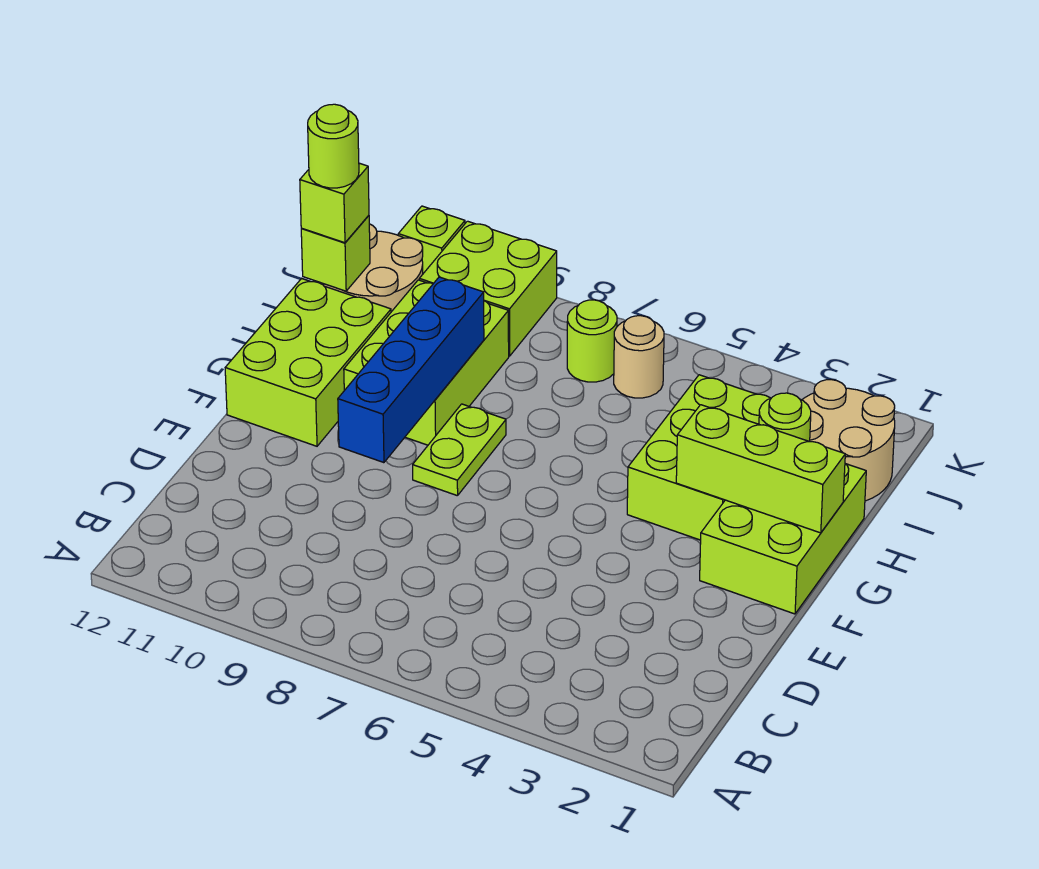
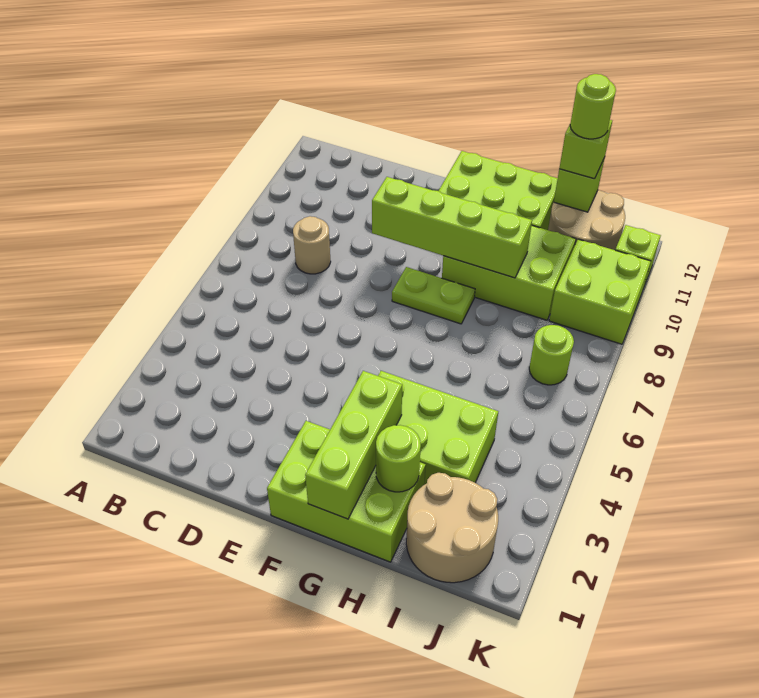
blue brick E9:H9 level 2 -> lime brick E9:H9 level 2
tan round brick J6 level 1 -> tan round brick C8 level 1

